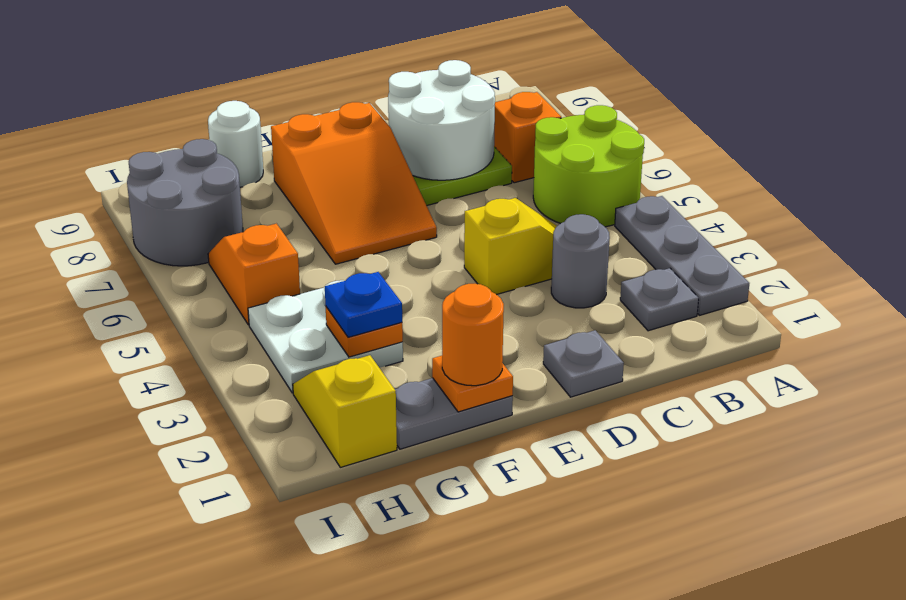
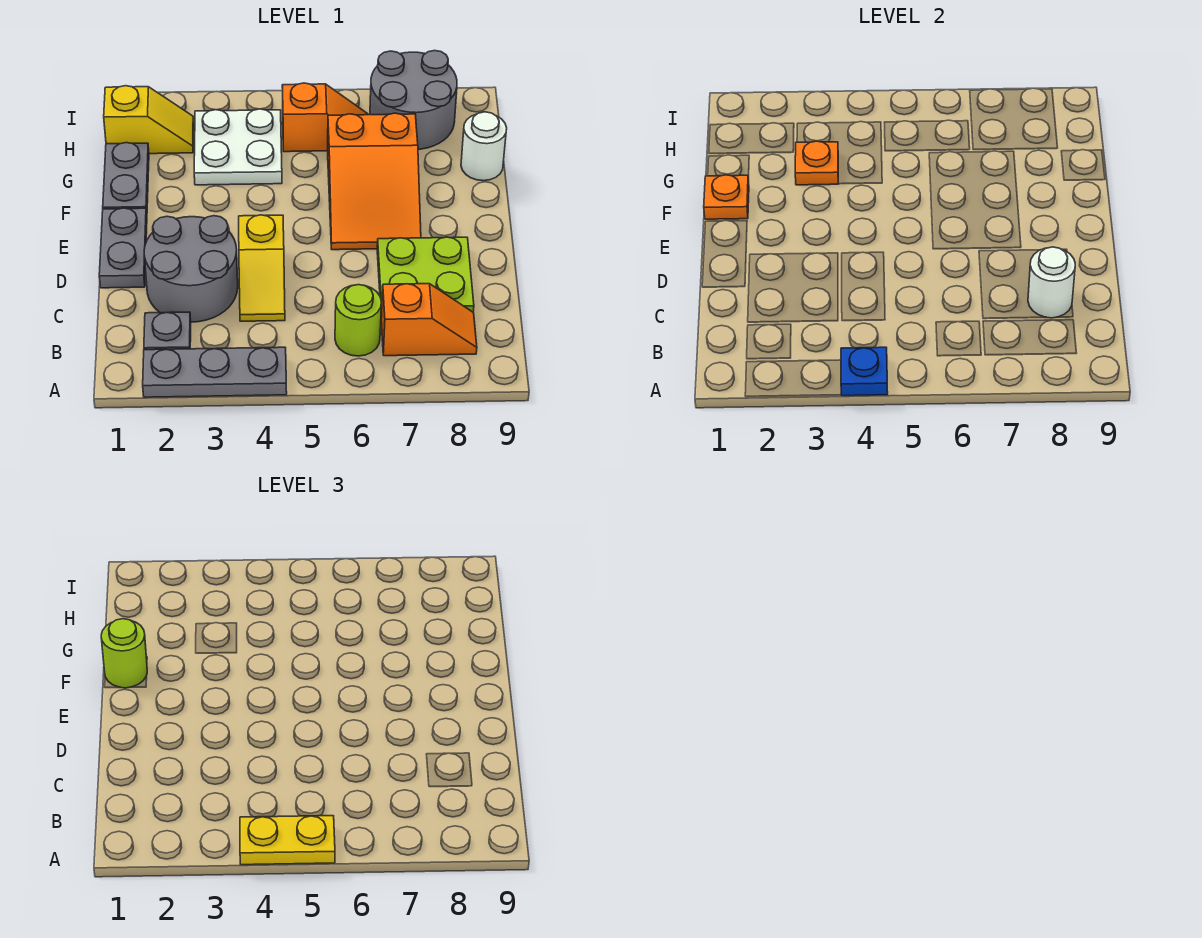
none -> yellow plate A4:A5 level 3
lime round brick A5:B6 level 1 -> lime round brick B6 level 1
grey round brick C3 level 1 -> grey round brick C2:D3 level 1
white round brick C7:D8 level 2 -> white round brick C8 level 2
grey plate D1 level 1 -> grey plate D1:E1 level 1
orange slope E6:F8 level 1 top 8 -> orange slope E6:G7 level 1 top G
orange round brick F1 level 3 -> lime round brick F1 level 3
blue plate G3 level 3 -> blue plate A4 level 2

